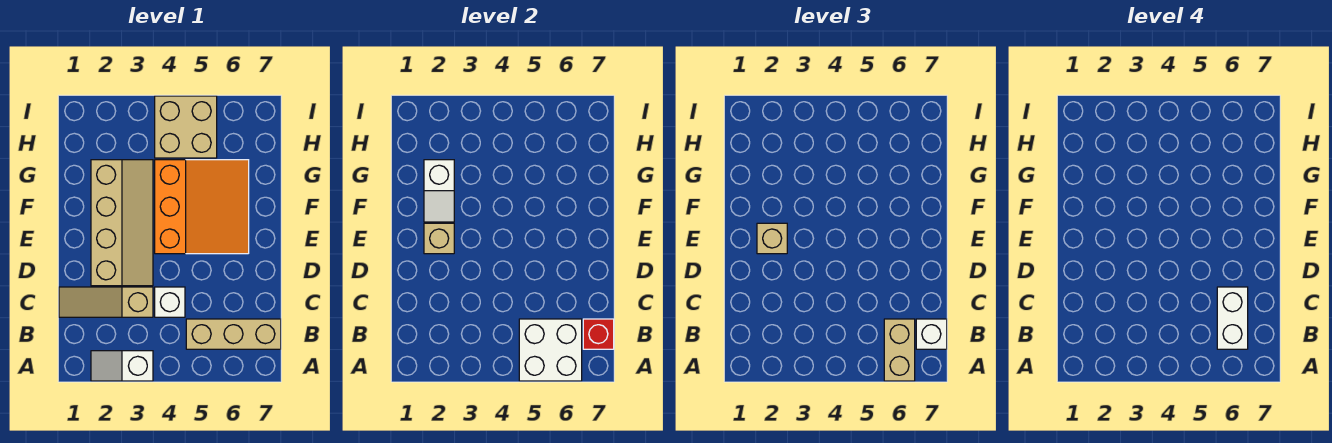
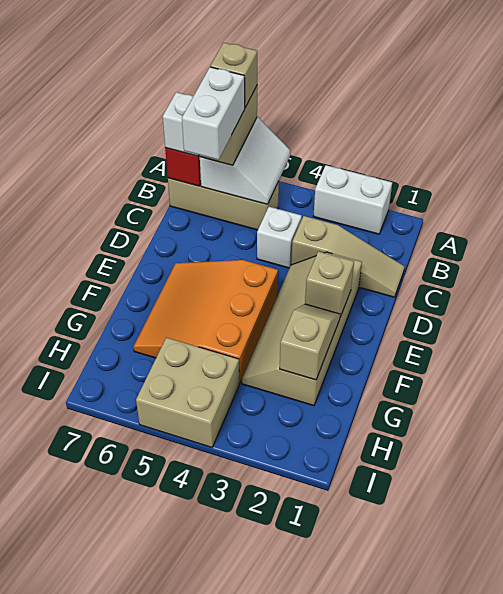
white slope A2:A3 level 1 top 3 -> white brick A2:A3 level 1
white brick A5:B6 level 2 -> white slope A5:B6 level 2 top 6
tan brick E2 level 3 -> tan brick A6 level 4
white slope F2:G2 level 2 top G -> tan slope F2:G2 level 2 top G

